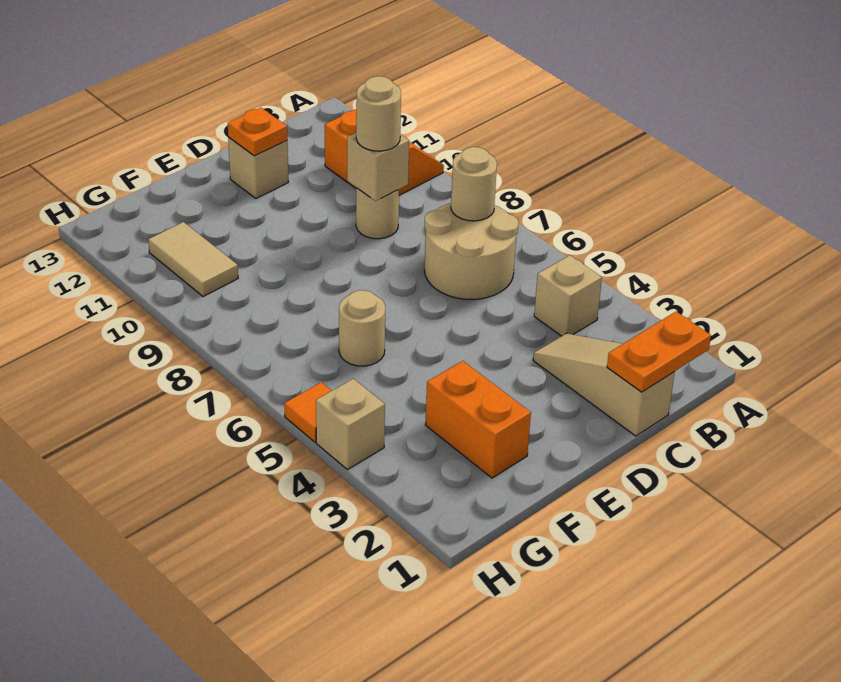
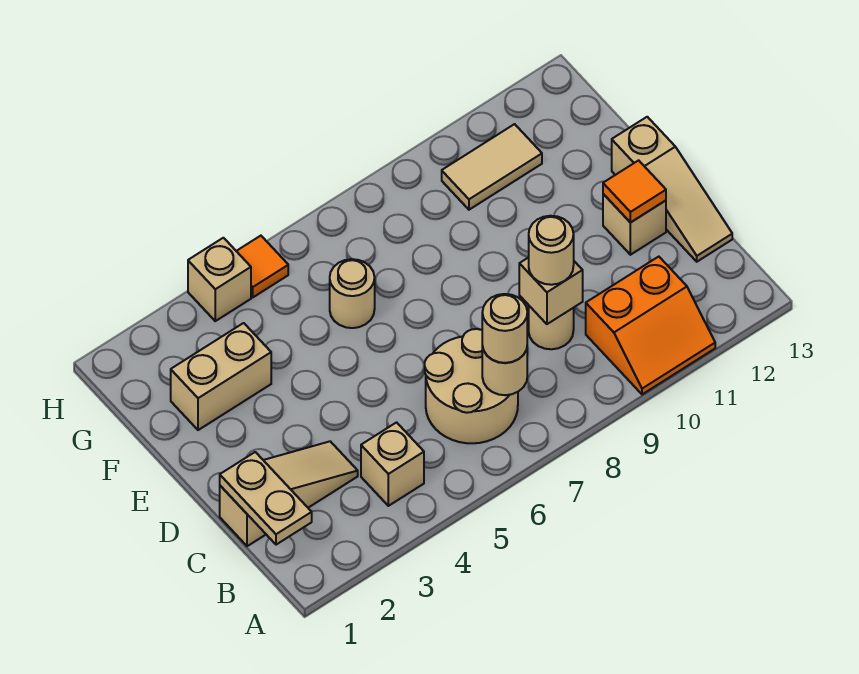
orange plate B1:C1 level 2 -> tan plate B1:C1 level 2
none -> tan round brick B7 level 3
none -> tan slope C13:E13 level 1 top E
orange plate D12 level 2 -> orange tile D12 level 2
orange brick F2:F3 level 1 -> tan brick F2:F3 level 1

